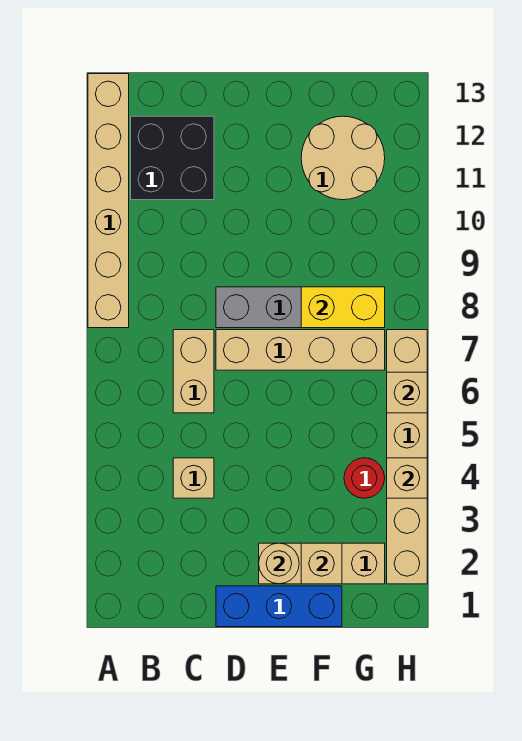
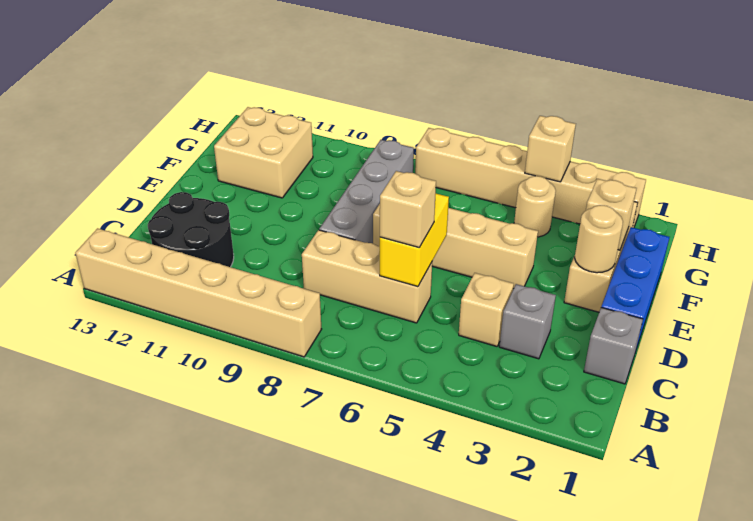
black brick B11:C12 level 1 -> black round brick B11:C12 level 1
none -> grey brick C1 level 1
none -> grey brick C3 level 1
tan brick C6:C7 level 1 -> tan brick C6:C8 level 1
tan brick D7:G7 level 1 -> tan brick E4:E7 level 1
yellow brick F8:G8 level 2 -> yellow brick C6:D6 level 2
tan round brick F11:G12 level 1 -> tan brick F11:G12 level 1
red round brick G4 level 1 -> tan round brick G4 level 1
tan brick H6 level 2 -> tan brick C6 level 3

